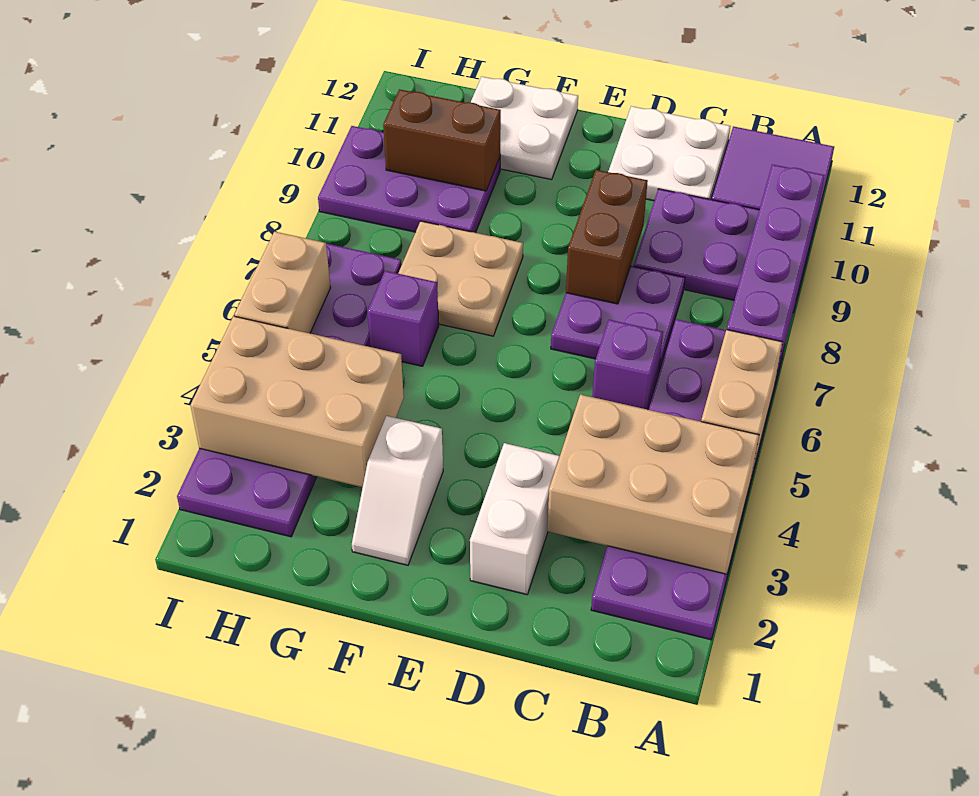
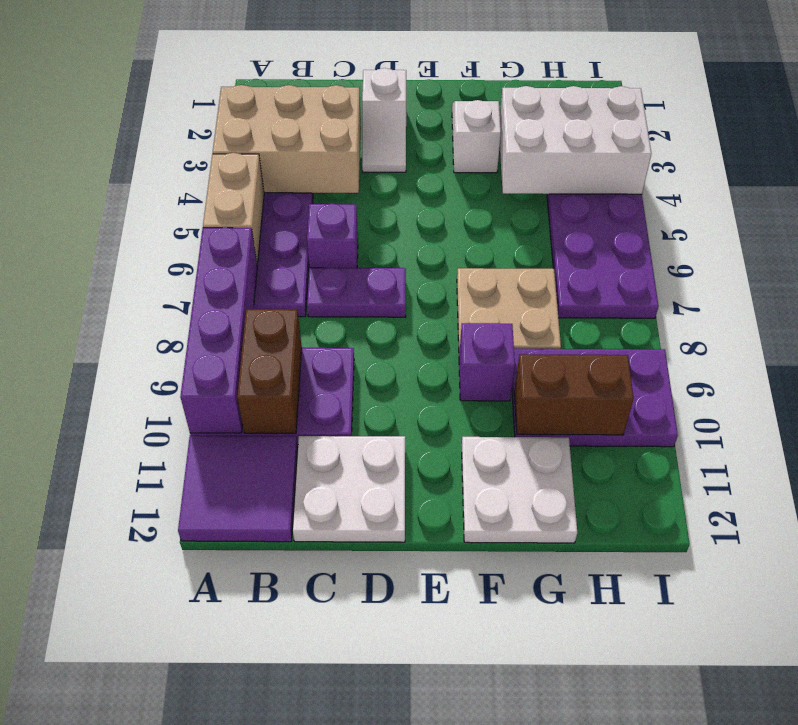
purple plate C7:D8 level 1 -> purple plate C7:D7 level 1
white brick D2:D3 level 1 -> white slope D2:D3 level 1 top 2
brown brick D8:D9 level 2 -> brown brick B9:B10 level 2
tan brick G3:I4 level 2 -> white brick G3:I4 level 2
purple brick G6 level 1 -> purple brick F9 level 1
tan brick I5:I6 level 2 -> none

